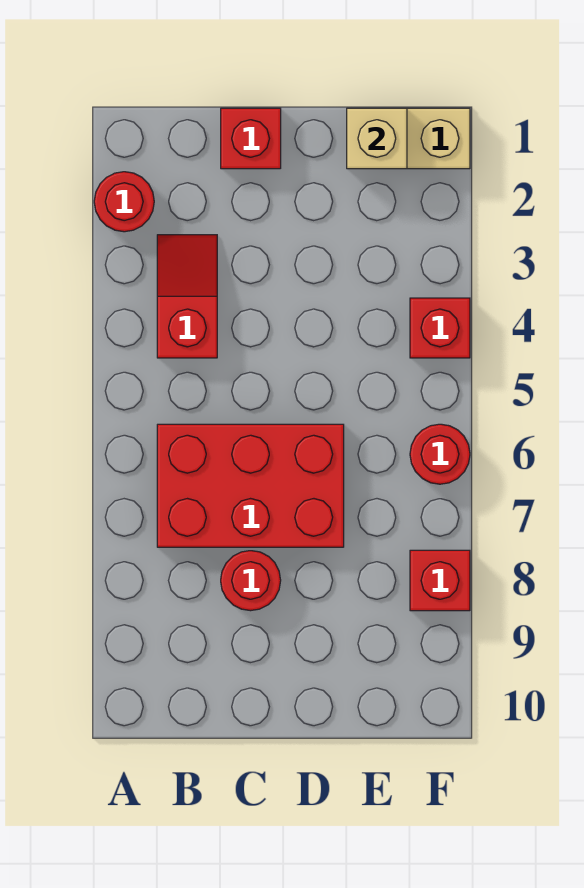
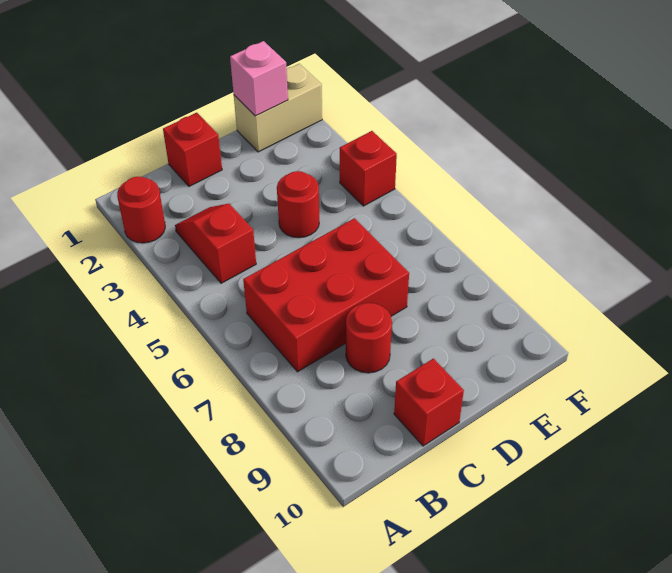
tan brick E1 level 2 -> pink brick E1 level 2
red round brick F6 level 1 -> red round brick D4 level 1
red brick F8 level 1 -> red brick C10 level 1

